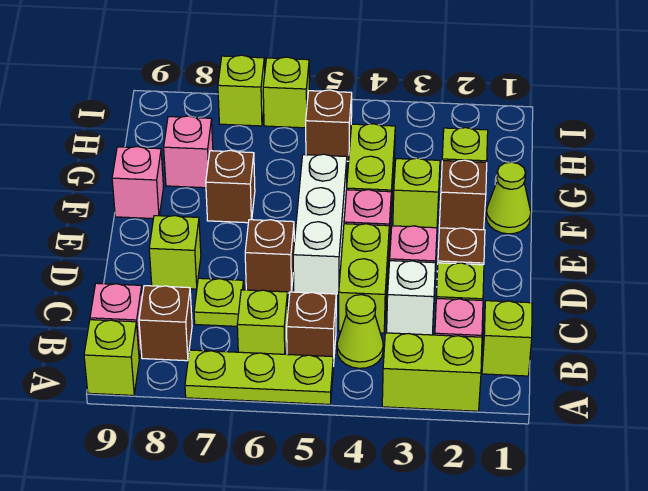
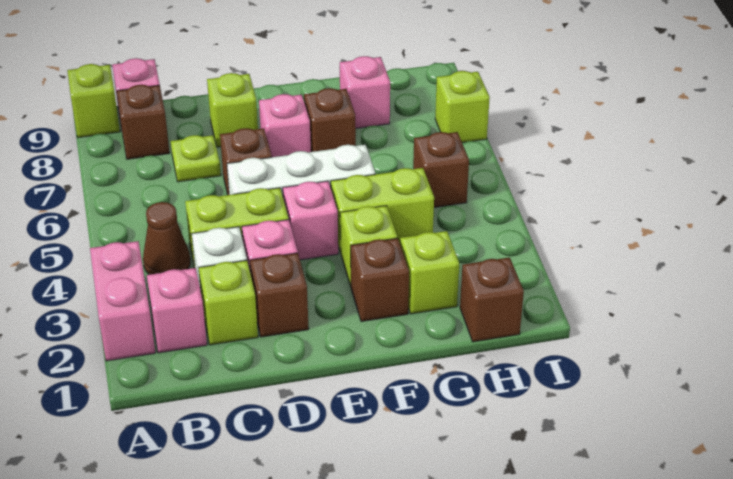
lime brick A2:A3 level 1 -> pink brick A2:A3 level 1
lime plate A5:A7 level 1 -> none
lime brick B1 level 1 -> none
lime cone B4 level 1 -> brown cone B4 level 1
brown brick B5 level 1 -> brown brick H1 level 1
lime brick B6 level 1 -> none
lime cone F1 level 1 -> none
pink brick F9 level 1 -> pink brick E7 level 1
lime brick I6 level 1 -> none

